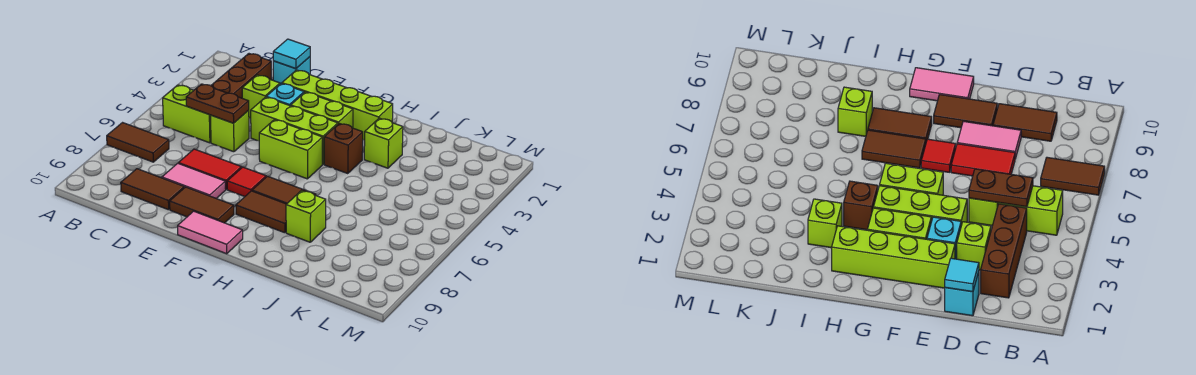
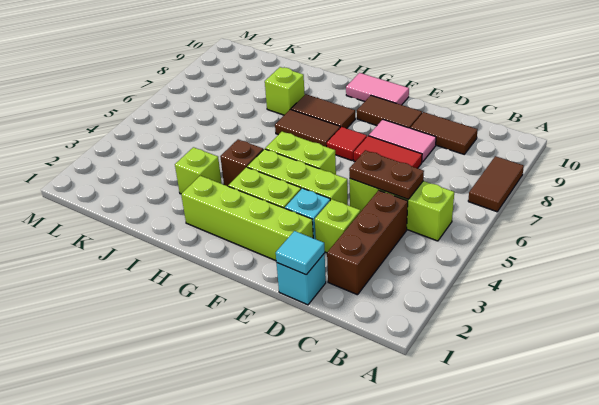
brown tile A7:B7 level 1 -> brown tile A7:A8 level 1

